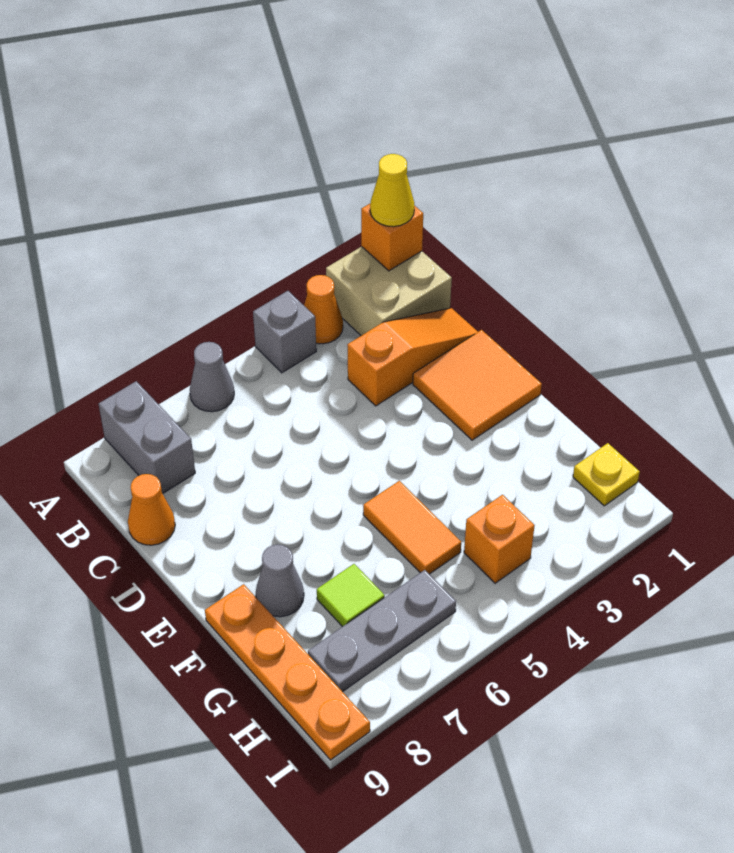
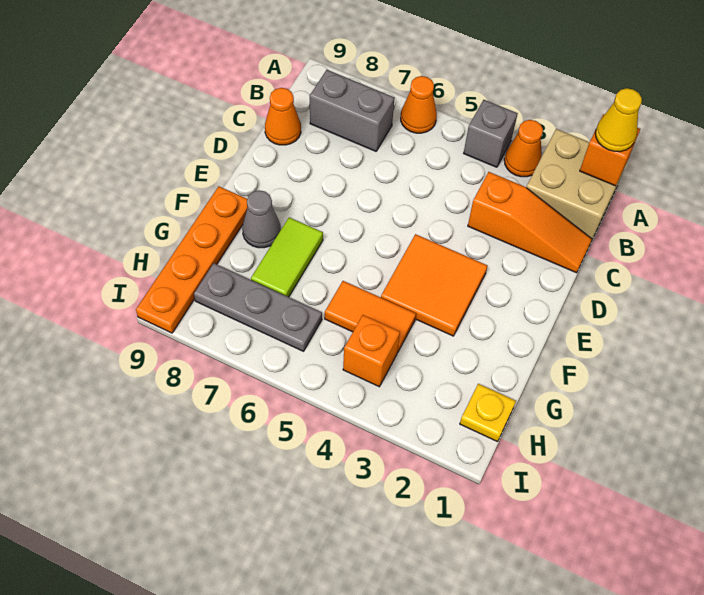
grey cone A6 level 1 -> orange cone A6 level 1
grey brick A8:B8 level 1 -> grey brick B7:B8 level 1
orange tile D1:E2 level 1 -> orange tile E3:F4 level 1
orange tile F5:G5 level 1 -> orange tile G4:G5 level 1
lime tile G7 level 1 -> lime tile F7:G7 level 1

